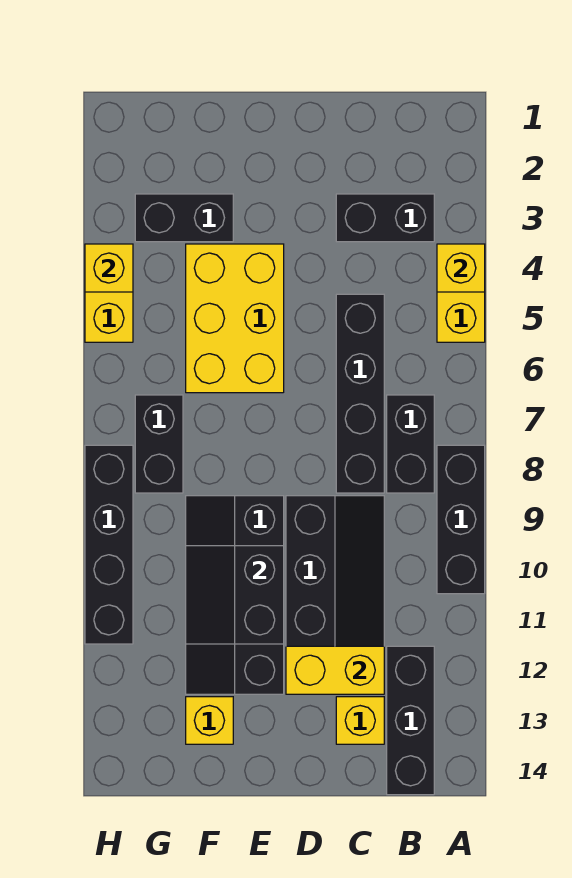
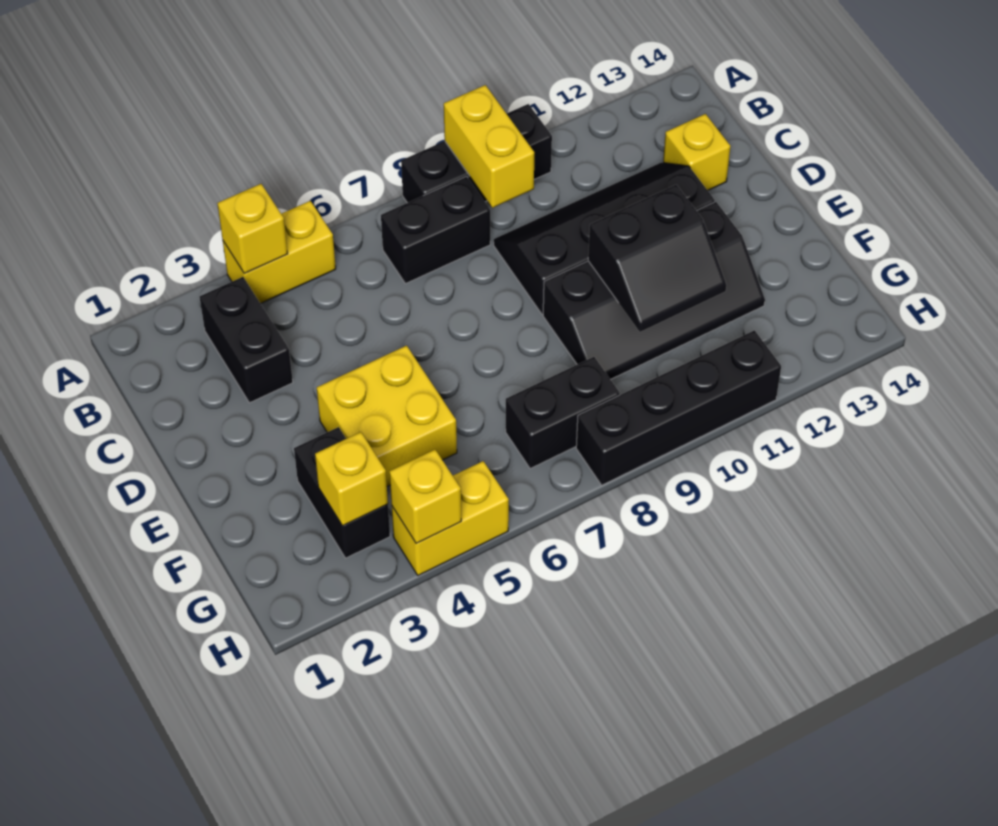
black brick B12:B14 level 1 -> none
black brick C5:C8 level 1 -> none
yellow brick C12:D12 level 2 -> yellow brick A9:B9 level 2
yellow brick E4:F6 level 1 -> yellow brick E4:F5 level 1
yellow brick F13 level 1 -> yellow brick G3 level 2

